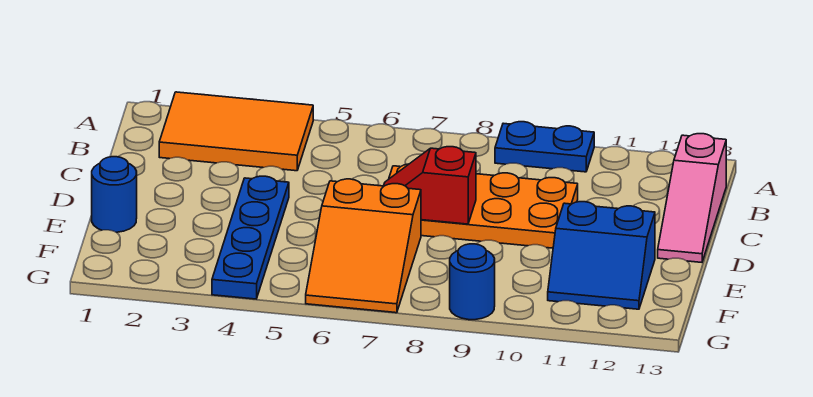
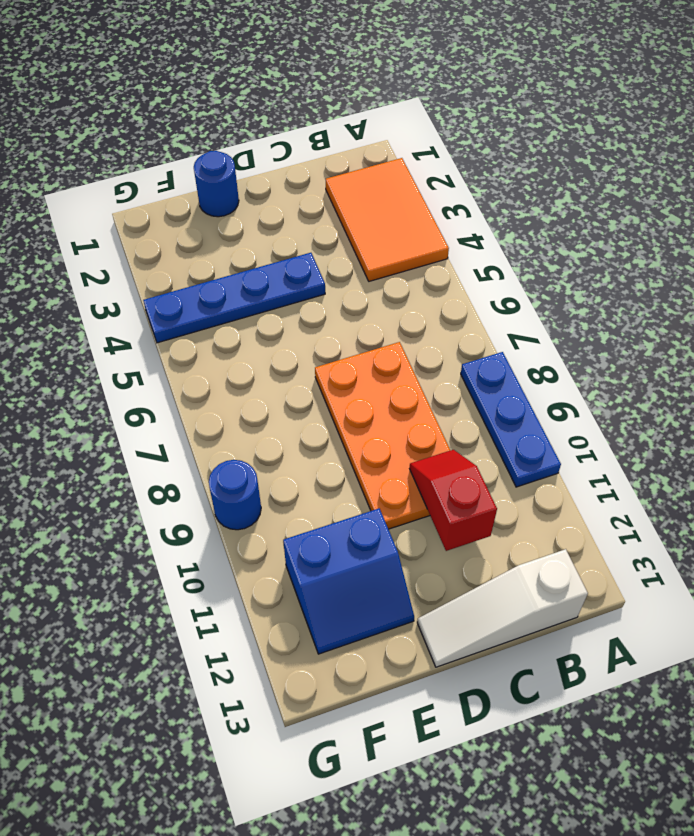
blue plate A9:A10 level 1 -> blue plate A8:A10 level 1
pink slope B13:D13 level 1 top B -> white slope B13:D13 level 1 top B
red slope D7:D8 level 2 top 8 -> red slope C10:C11 level 2 top 11
orange slope E6:G7 level 1 top E -> none
blue slope E11:F12 level 1 top E -> blue slope E11:F12 level 1 top 11

